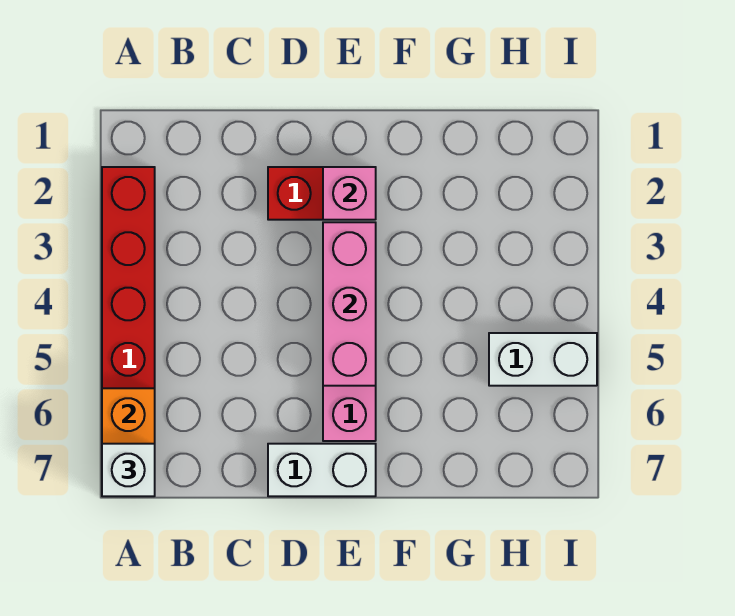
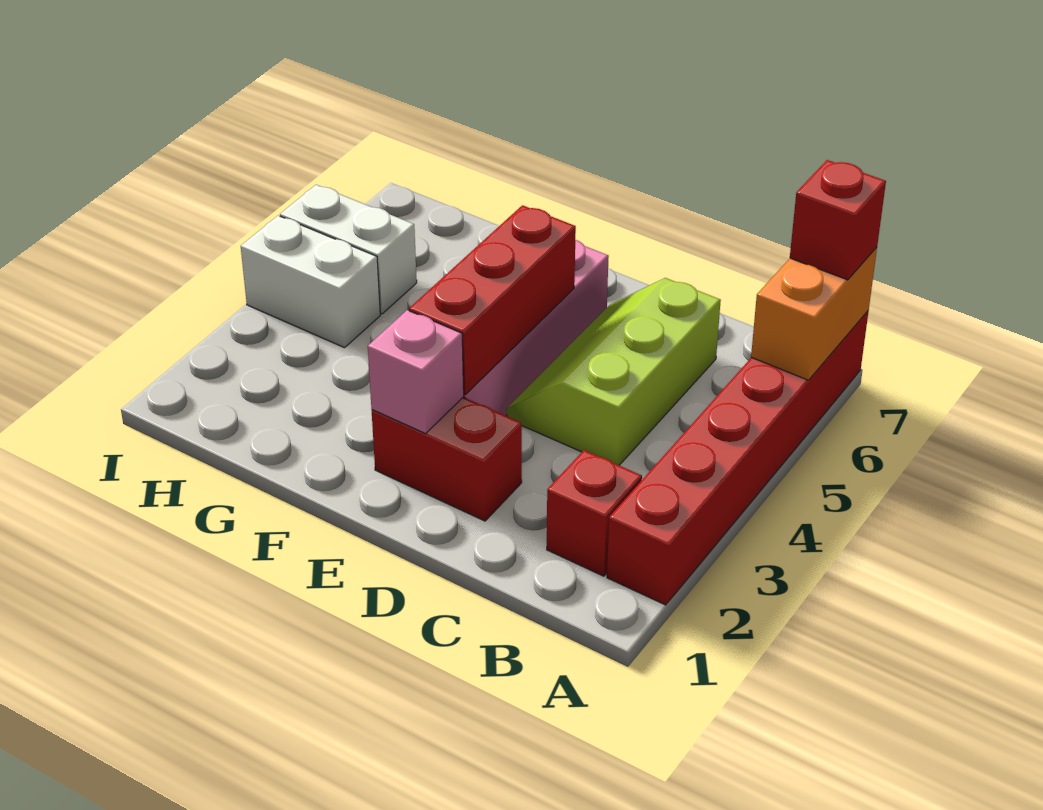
white brick A7 level 3 -> red brick A7 level 3
none -> red brick B2 level 1
none -> lime slope C4:D6 level 1 top C
white brick D7:E7 level 1 -> white brick H4:I4 level 1
pink brick E3:E5 level 2 -> red brick E3:E5 level 2

